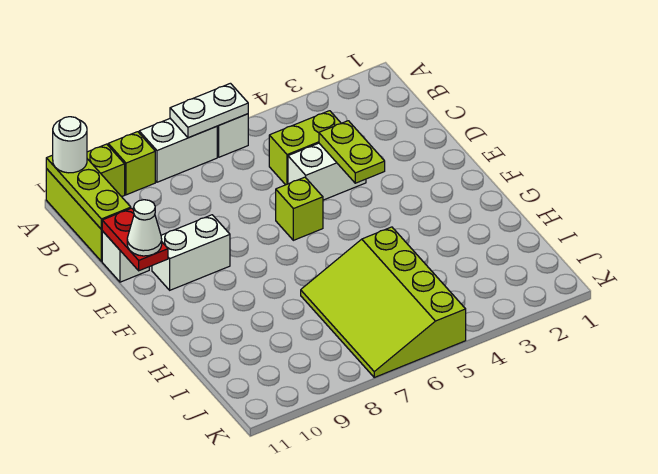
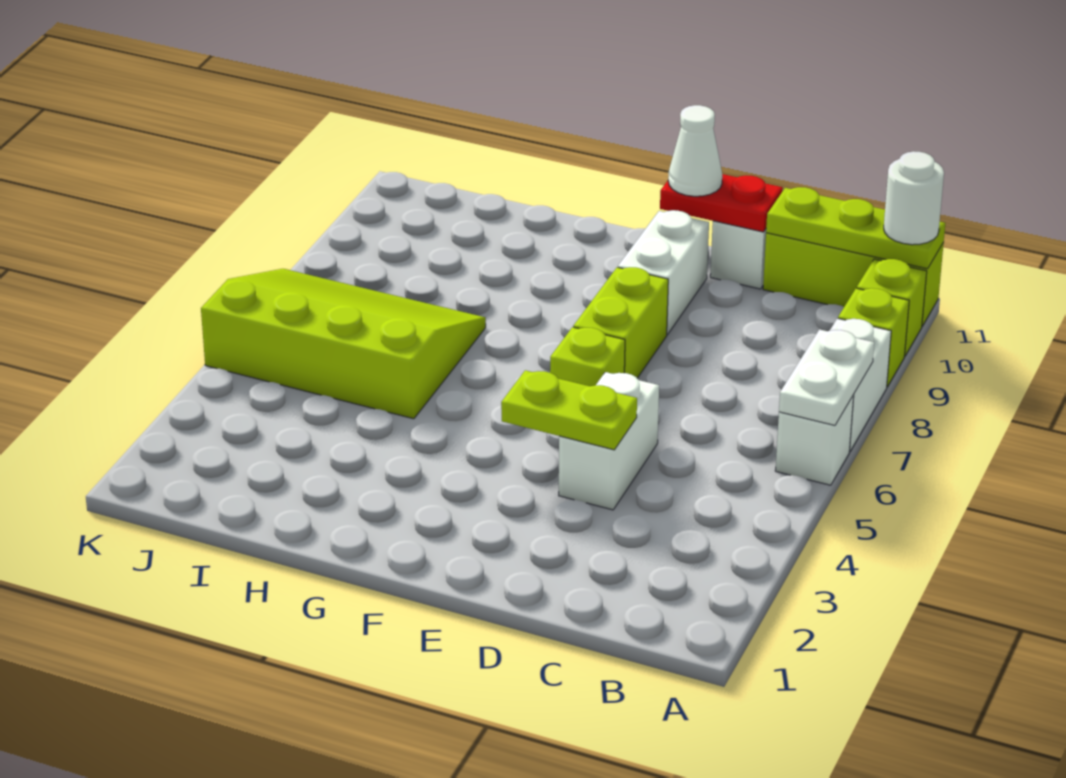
lime brick C4:C5 level 1 -> lime brick E7:E8 level 1

